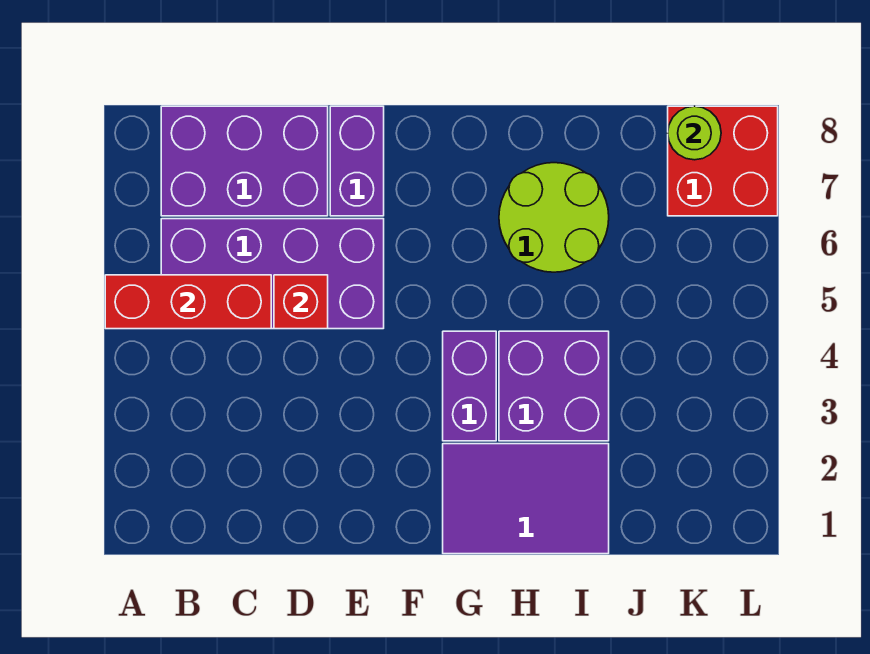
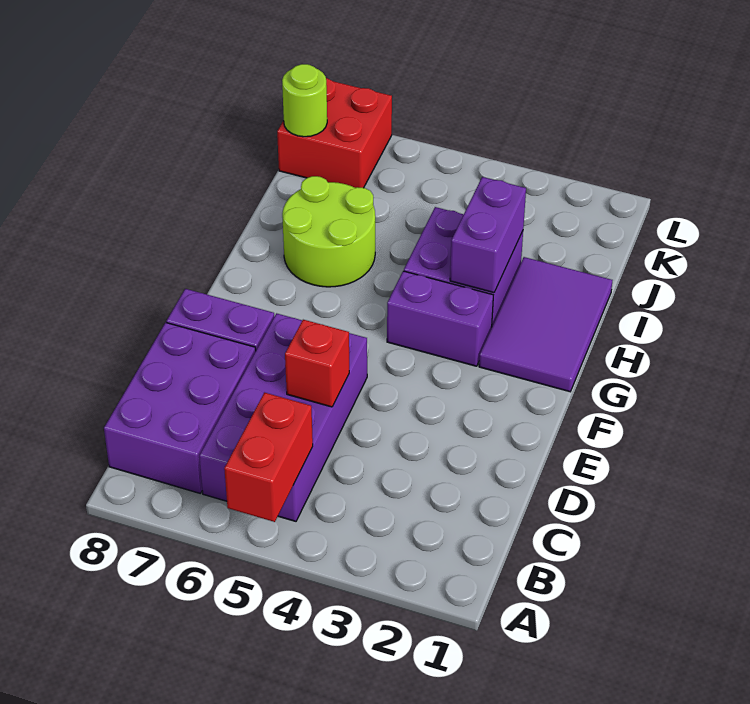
red brick A5:C5 level 2 -> red brick A5:B5 level 2
none -> purple brick H3:I3 level 2

